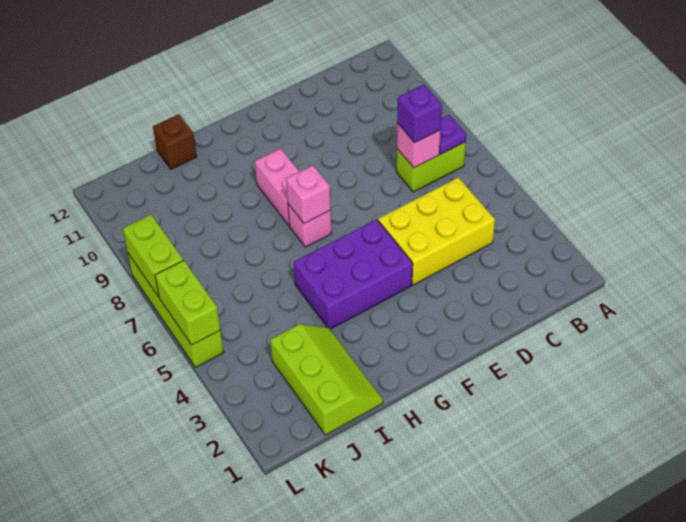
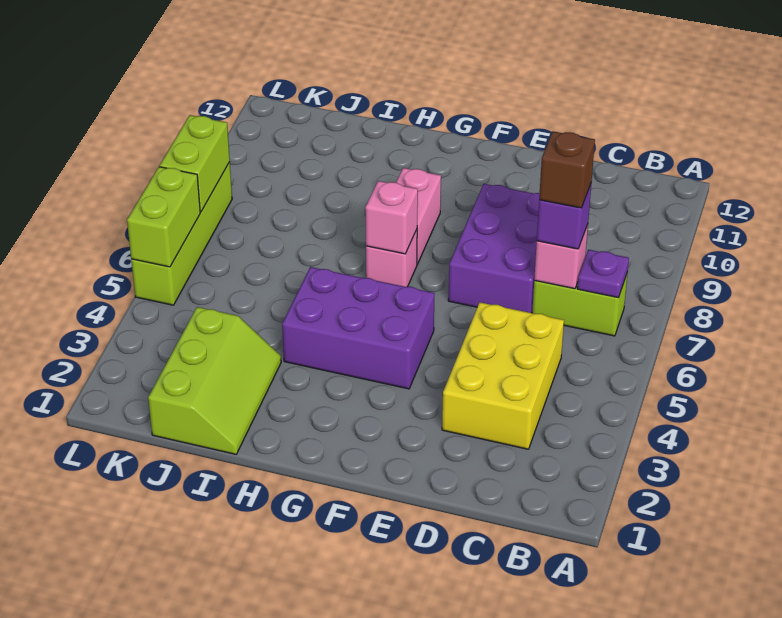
yellow brick C4:E5 level 1 -> yellow brick C3:D5 level 1
none -> purple brick D7:E9 level 1
brown brick I12 level 1 -> brown brick C7 level 4

